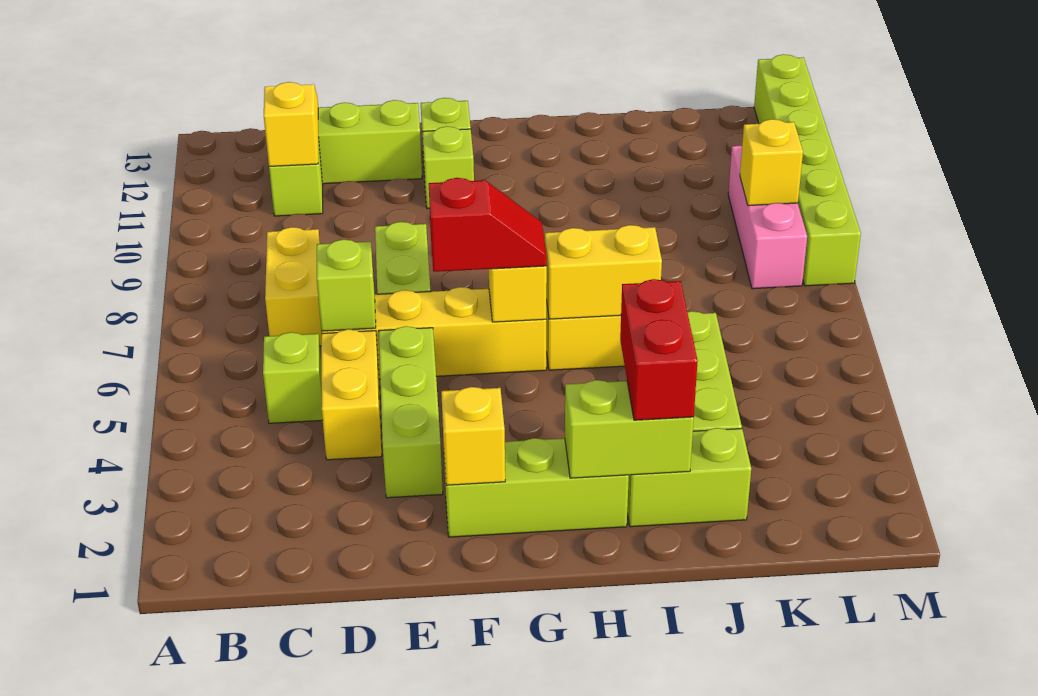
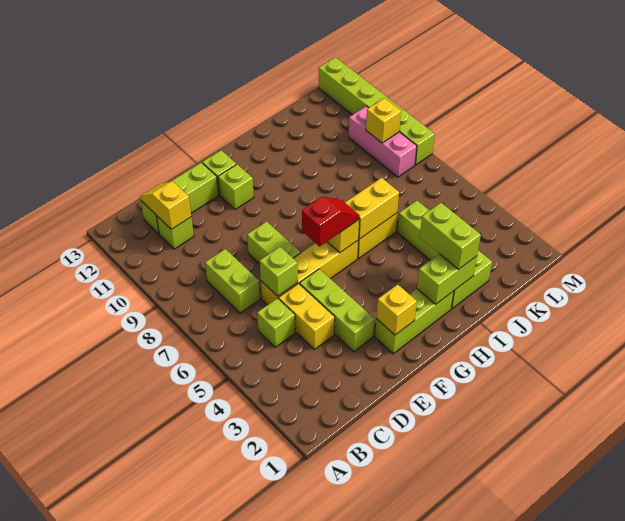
yellow brick C7:C8 level 1 -> lime brick C7:C8 level 1
red brick I2:I3 level 3 -> lime brick I2:I3 level 3

